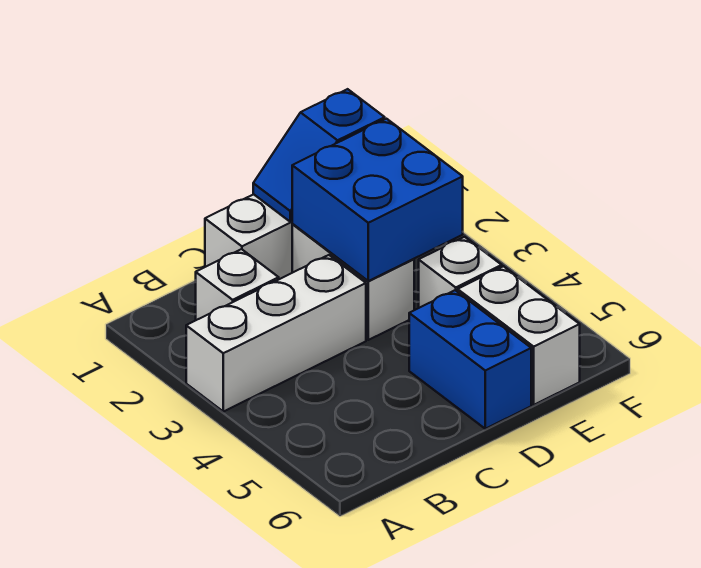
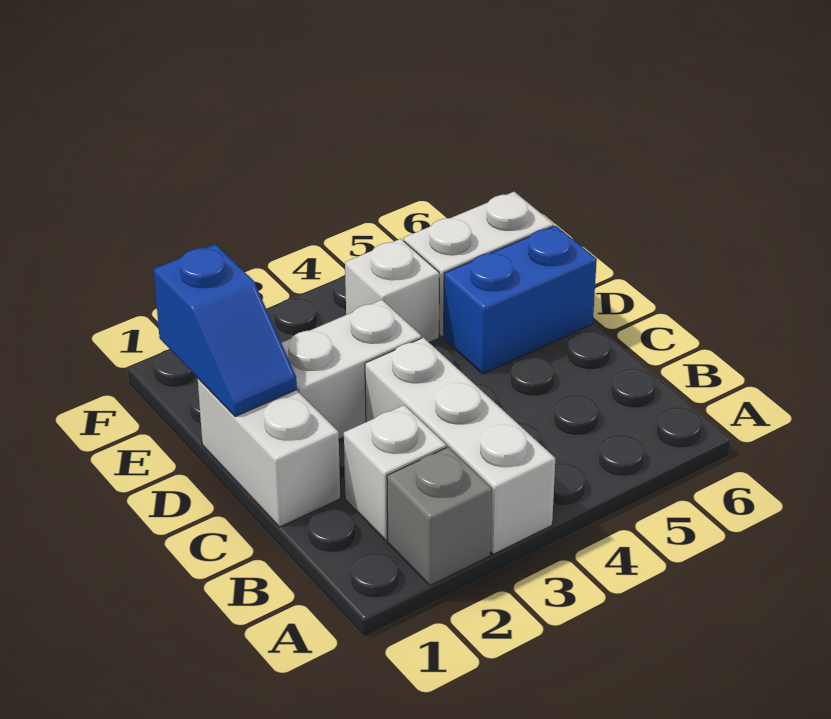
none -> grey brick A2 level 1
blue brick D2:E3 level 2 -> none

